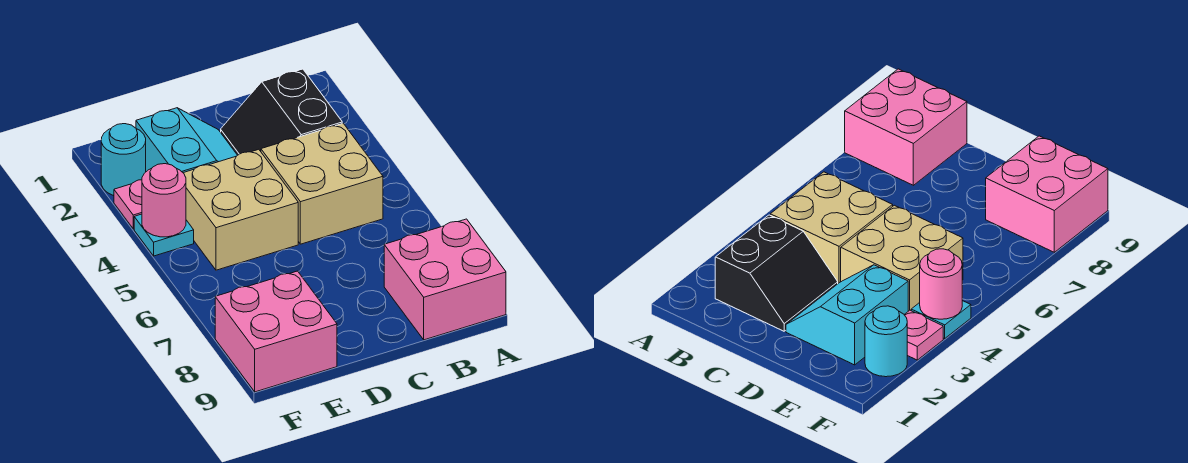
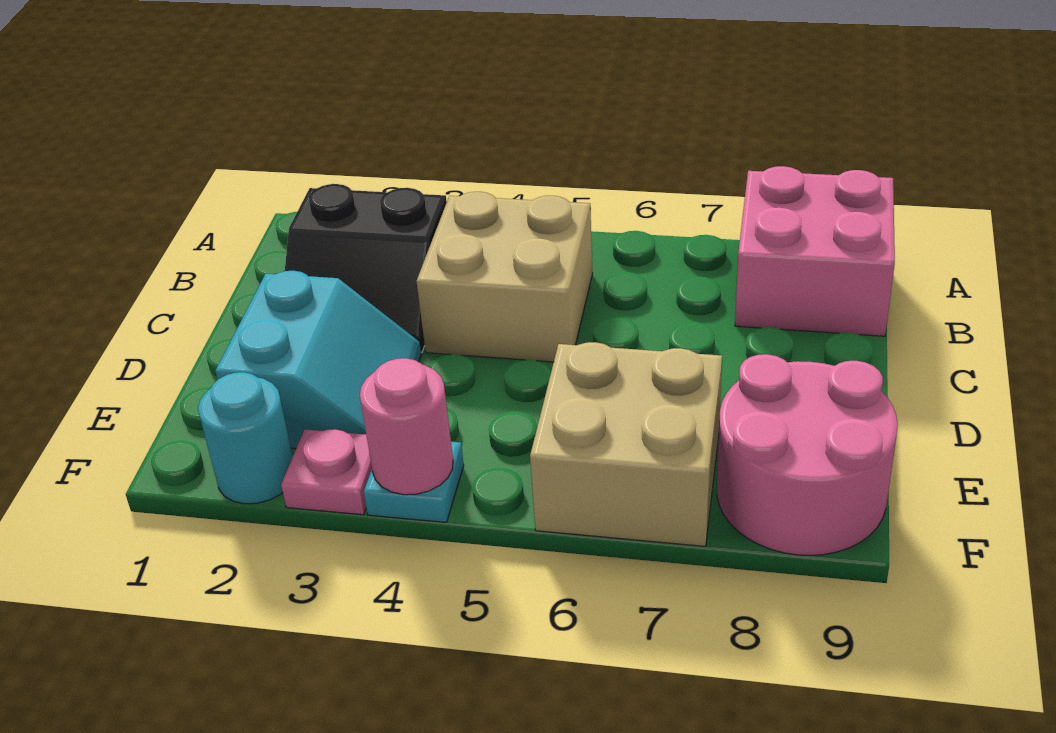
cyan slope D2:E3 level 1 top E -> cyan slope D2:E3 level 1 top 2
tan brick D4:E5 level 1 -> tan brick E6:F7 level 1
pink brick E8:F9 level 1 -> pink round brick E8:F9 level 1

